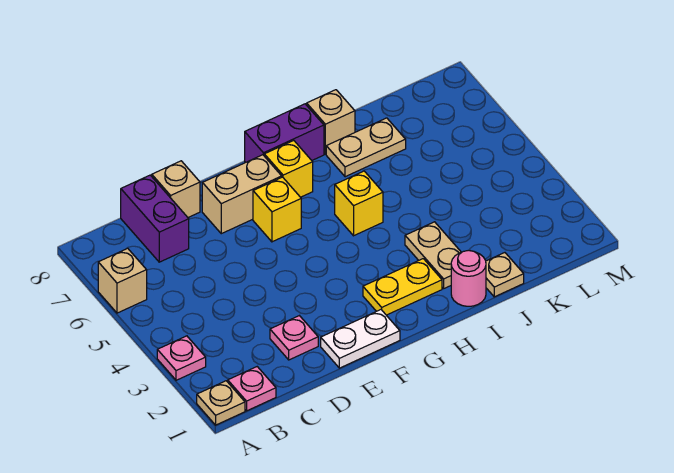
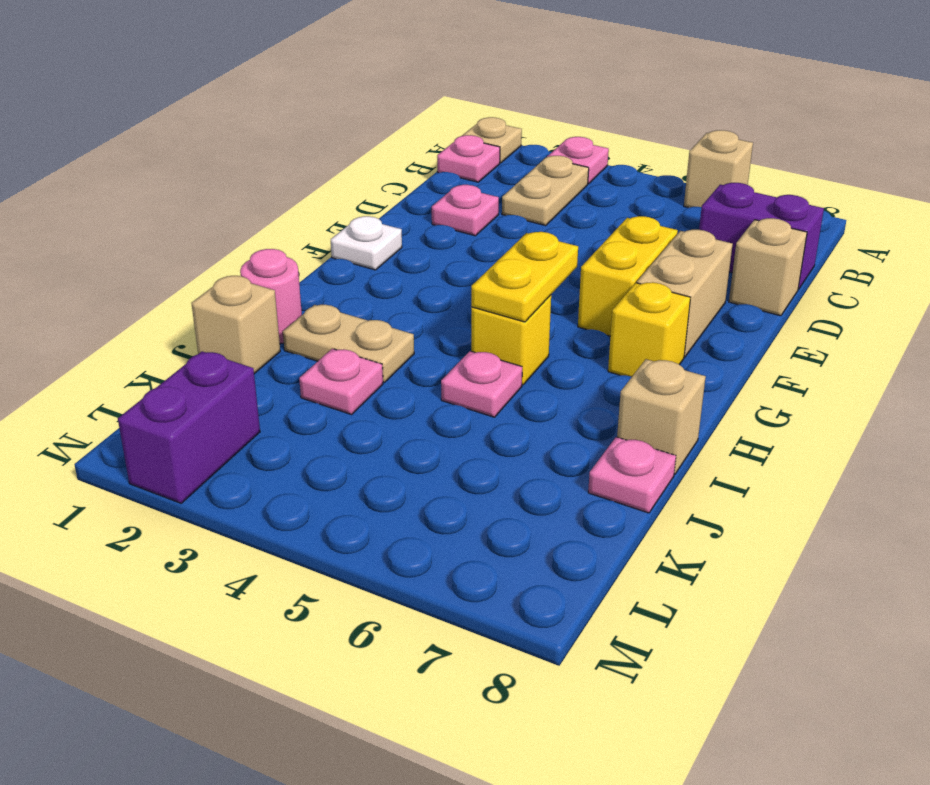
white plate E1:F1 level 1 -> white plate F1 level 1
yellow brick F6 level 1 -> yellow brick E6:F6 level 1
yellow plate G2:H2 level 1 -> yellow plate G5:H5 level 2
purple brick G8:H8 level 1 -> purple brick L2:M2 level 1
none -> pink plate I5 level 1
tan plate I7:J7 level 1 -> tan plate B3:C3 level 1
tan plate J1 level 1 -> tan brick J1 level 1
none -> pink plate J3 level 1
none -> pink plate J8 level 1

